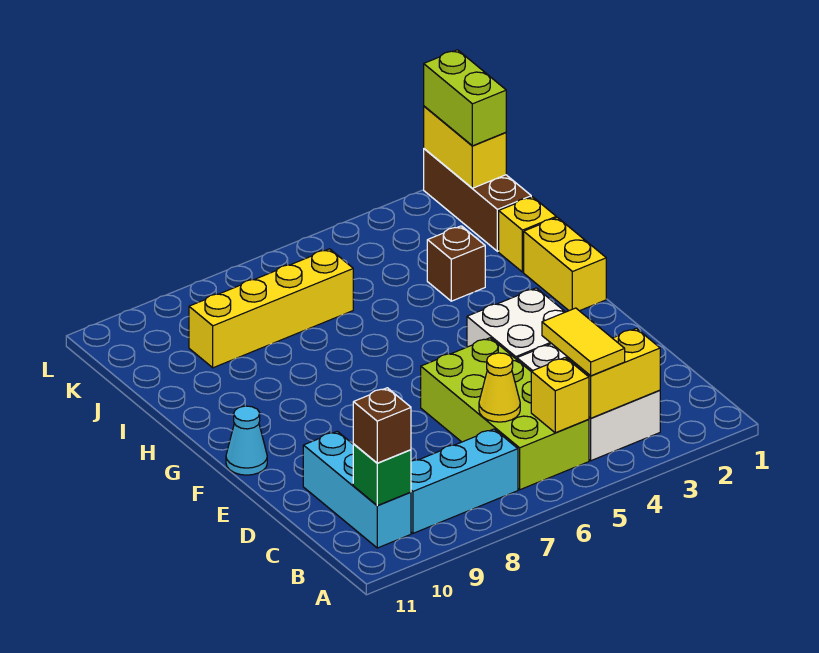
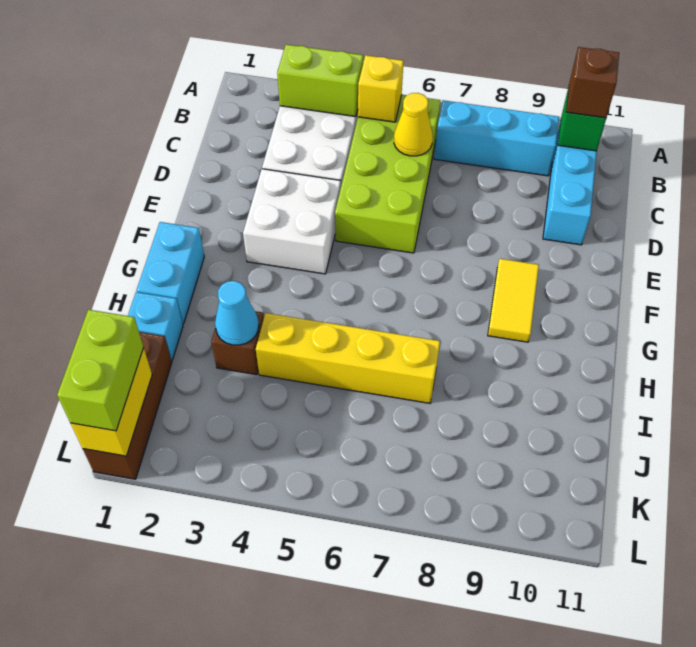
yellow brick B3:B4 level 2 -> lime brick B3:B4 level 2
yellow tile B4:C4 level 3 -> yellow tile F9:G9 level 1
cyan cone F11 level 1 -> cyan cone I3 level 2
yellow brick G1:H1 level 1 -> cyan brick G1:H1 level 1
yellow brick I1 level 1 -> cyan brick I1 level 1
yellow brick J6:J9 level 1 -> yellow brick I4:I7 level 1

